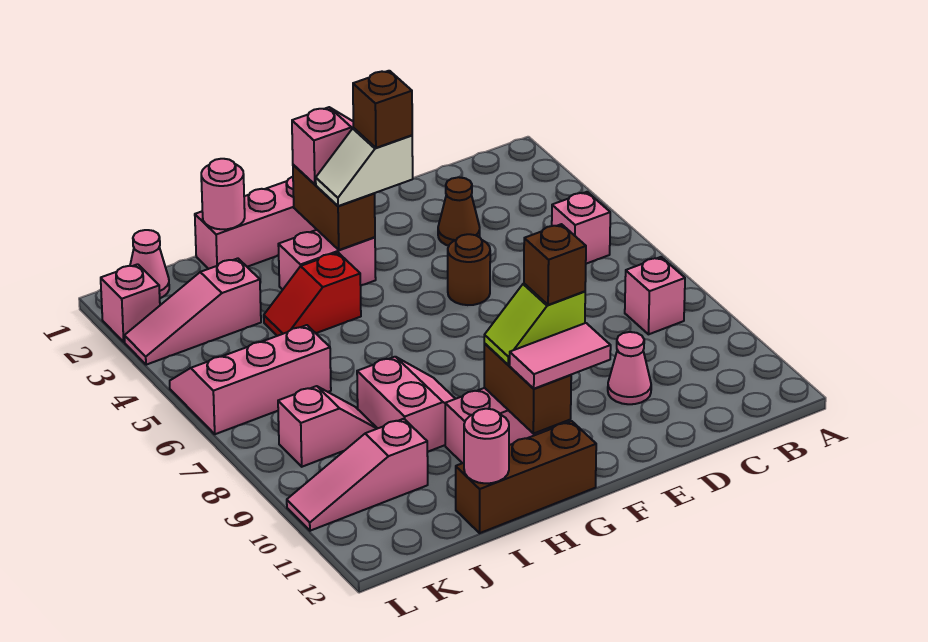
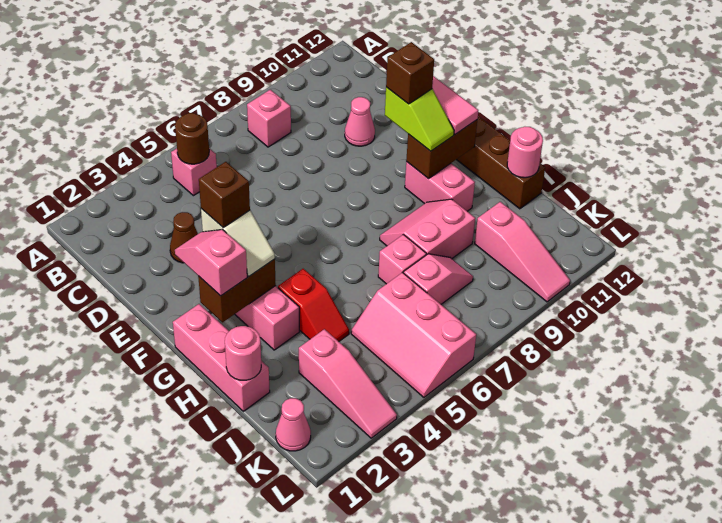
brown round brick E5 level 1 -> brown round brick B5 level 2
pink slope J8:K8 level 1 top K -> pink slope J7:J8 level 1 top 7
pink brick L2 level 1 -> pink brick I7 level 1

